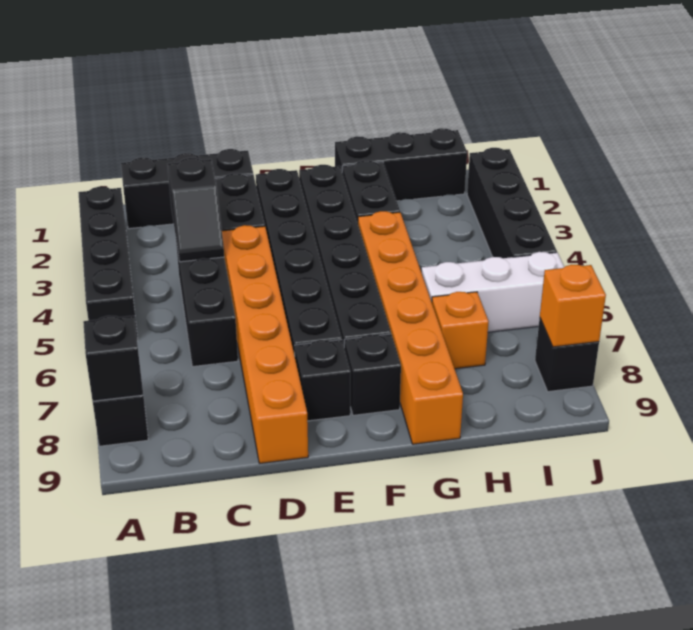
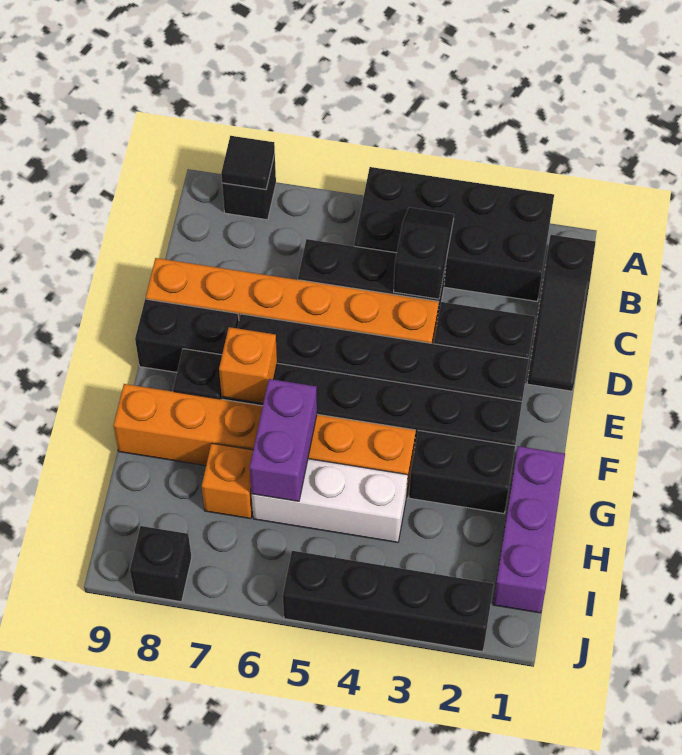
black brick A2:A5 level 1 -> black brick A2:B5 level 1
black brick A8 level 2 -> black tile A8 level 2
black brick B1:D1 level 1 -> black slope B1:D1 level 1 top B
black slope C3:C4 level 2 top 3 -> black slope B4:C4 level 2 top C
black brick E8 level 1 -> black brick E8:E9 level 1
black brick G1:I1 level 1 -> purple brick G1:I1 level 1
none -> purple brick G6:H6 level 2
white brick H6:J6 level 1 -> white brick H4:H6 level 1
orange brick J8 level 2 -> orange brick F7 level 2

